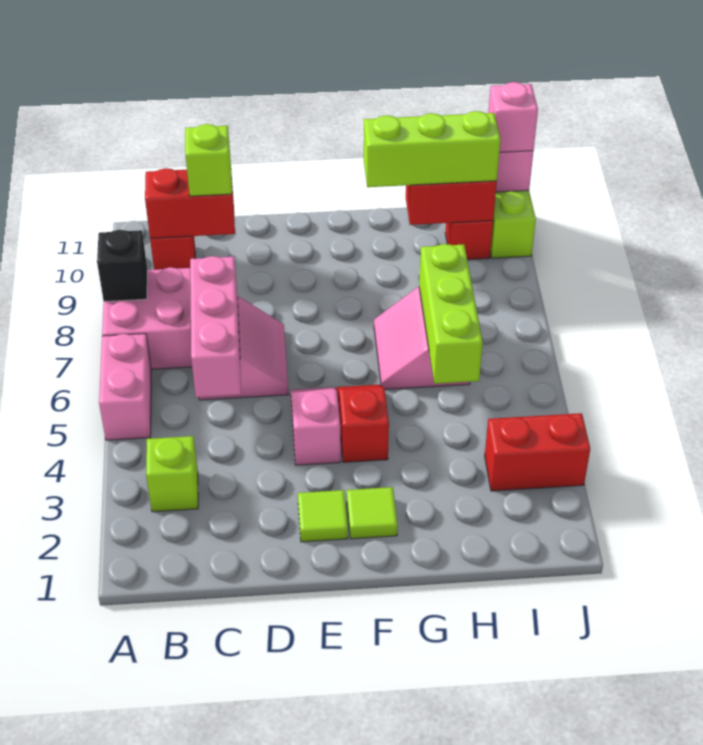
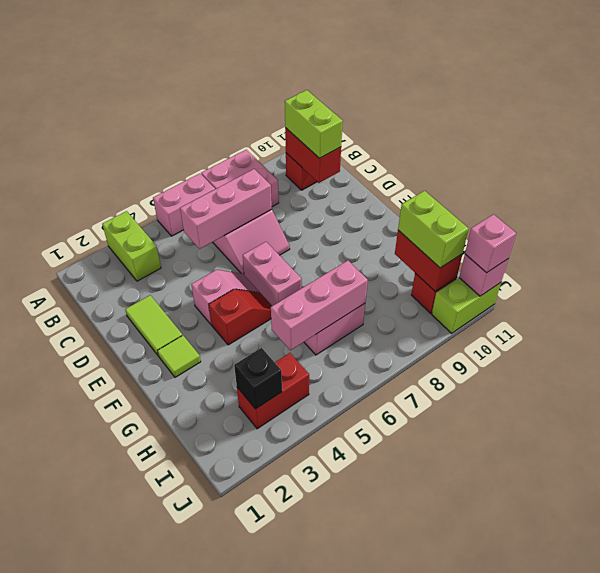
black brick A8 level 2 -> black brick I3 level 2
lime brick B3 level 1 -> lime brick A3:B3 level 1
lime brick C10 level 3 -> lime brick B10:C10 level 3
lime tile E2 level 1 -> lime tile D2:E2 level 1
none -> pink brick E6:F6 level 1
lime brick G10:I10 level 3 -> lime brick H10:I10 level 3
lime brick H5:H7 level 2 -> pink brick H5:H7 level 2
red brick I3:J3 level 1 -> red brick I3:I4 level 1

